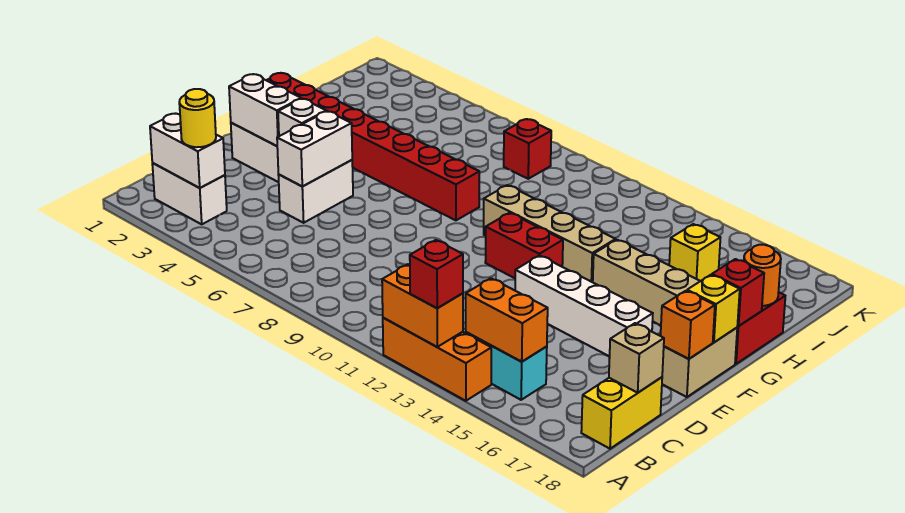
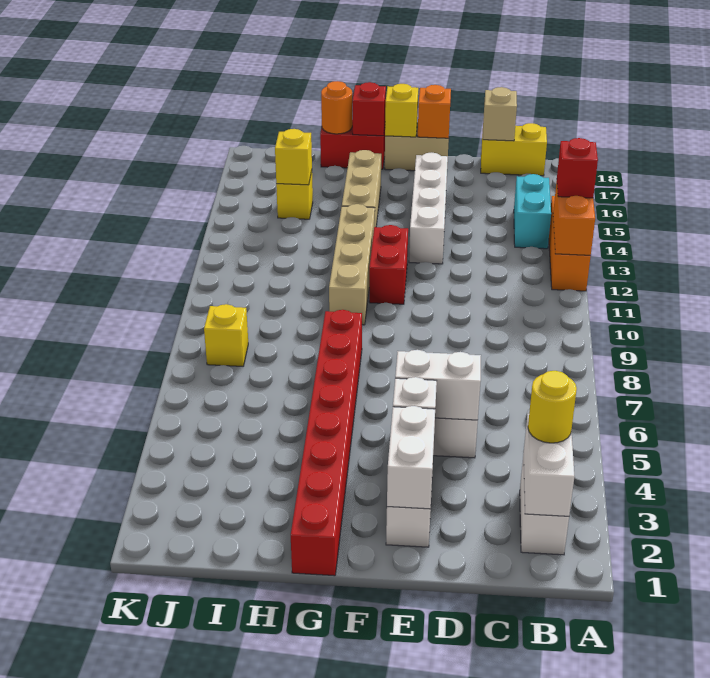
orange brick B14:B15 level 2 -> none
none -> yellow brick I15 level 2
red brick J8 level 1 -> yellow brick J8 level 1

